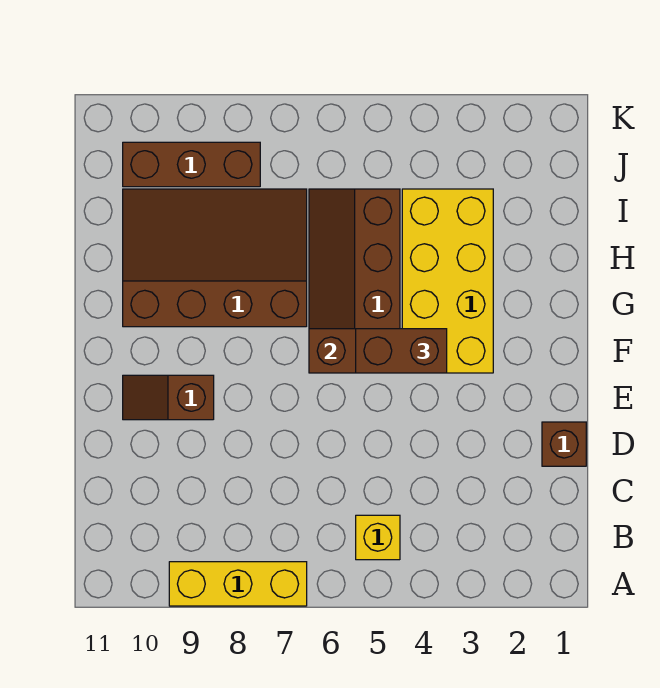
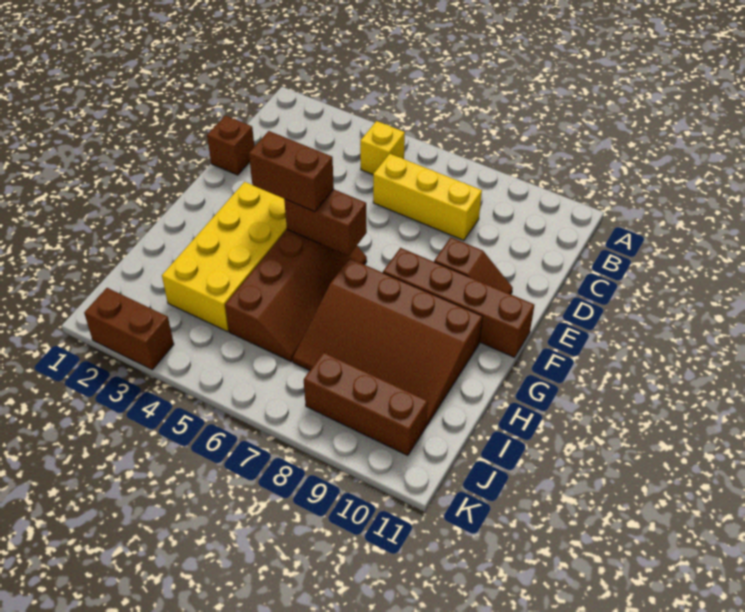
yellow brick A7:A9 level 1 -> yellow brick C6:C8 level 1
none -> brown brick F8:F11 level 1
none -> brown brick K2:K3 level 1

